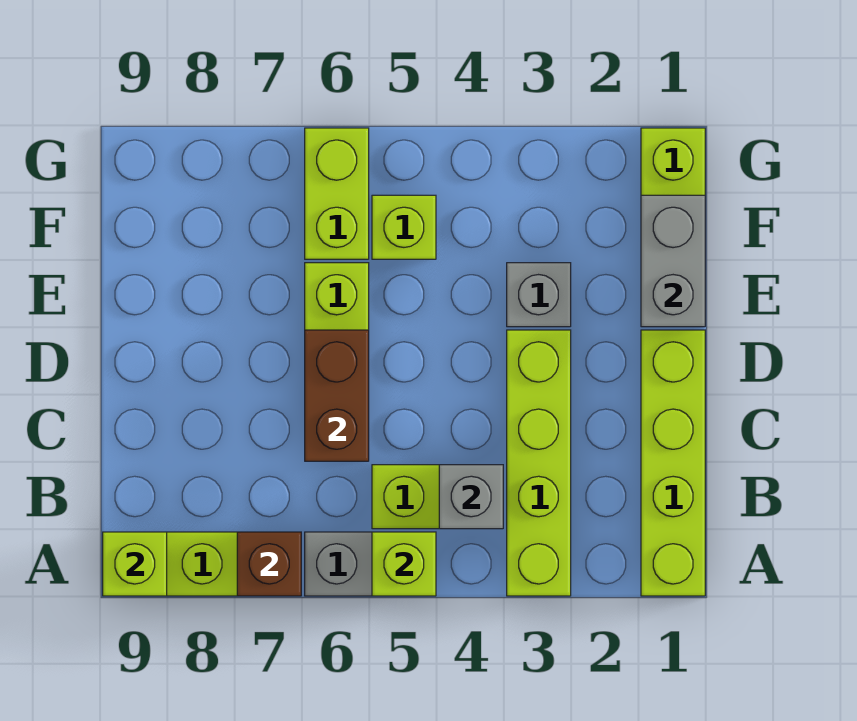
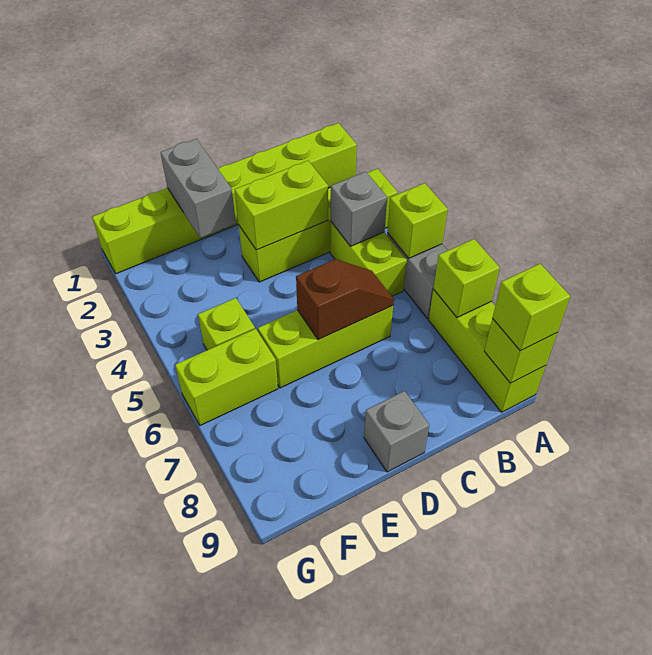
brown brick A7 level 2 -> lime brick A7 level 2
none -> lime brick A9 level 3
none -> lime brick C3:D3 level 2
brown brick C6:D6 level 2 -> brown slope C6:D6 level 2 top D
grey brick E1:F1 level 2 -> grey brick E1:E2 level 2
grey brick E3 level 1 -> grey brick D9 level 1

